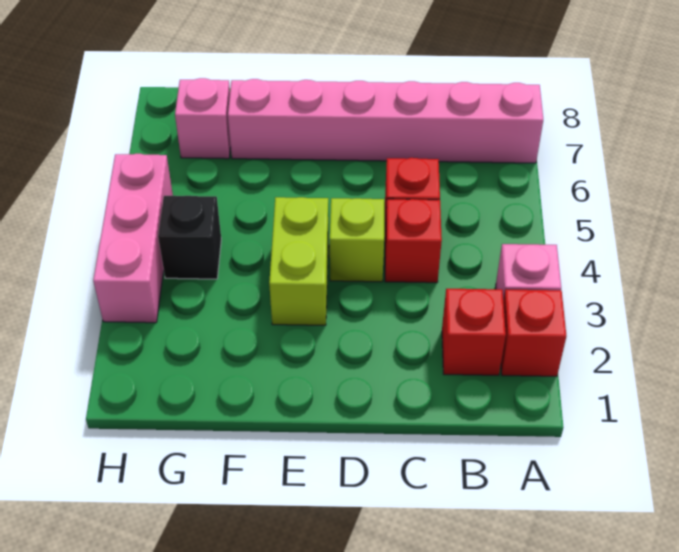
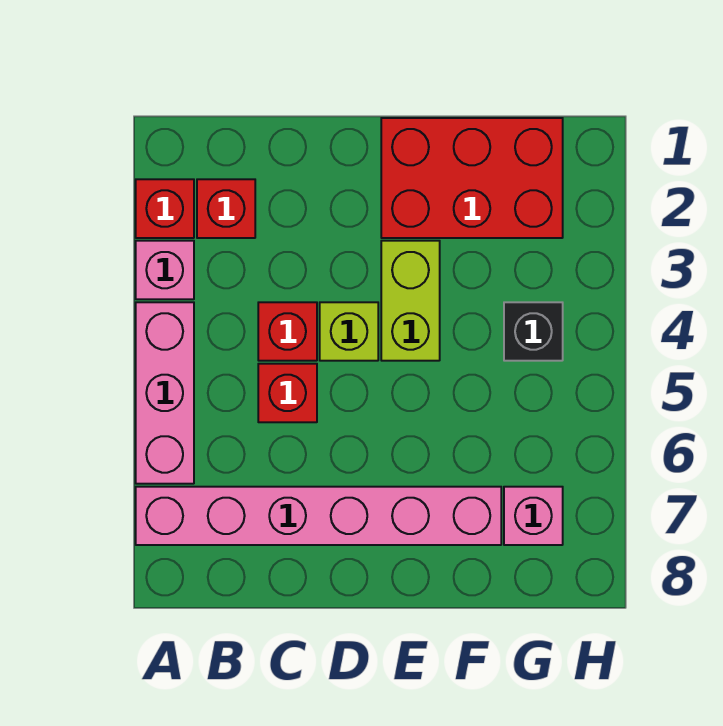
none -> red brick E1:G2 level 1
pink brick H3:H5 level 1 -> pink brick A4:A6 level 1

